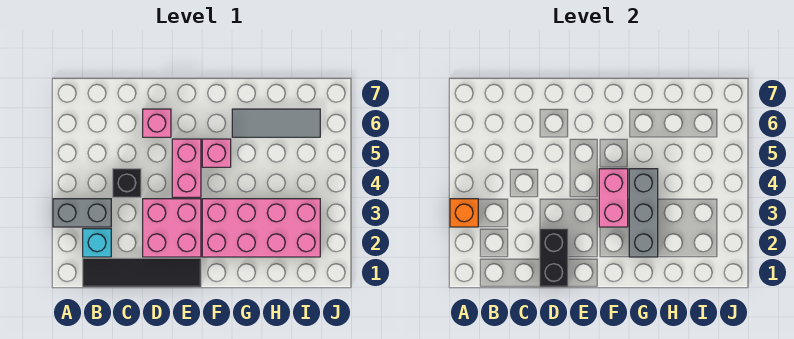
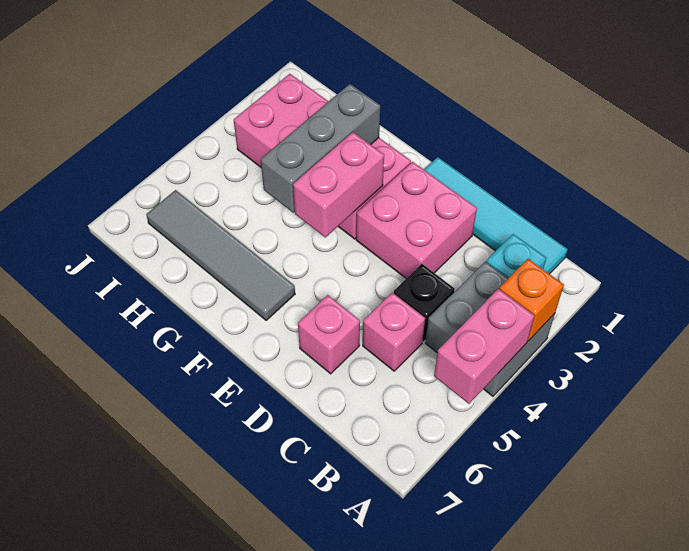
grey brick A3:B3 level 1 -> grey brick A3:B4 level 1
black tile B1:E1 level 1 -> cyan tile B1:E1 level 1
black brick D1:D2 level 2 -> none
pink brick E4:E5 level 1 -> pink brick A4:A5 level 2
pink brick F5 level 1 -> pink brick C5 level 1
grey tile G6:I6 level 1 -> grey tile F6:I6 level 1

